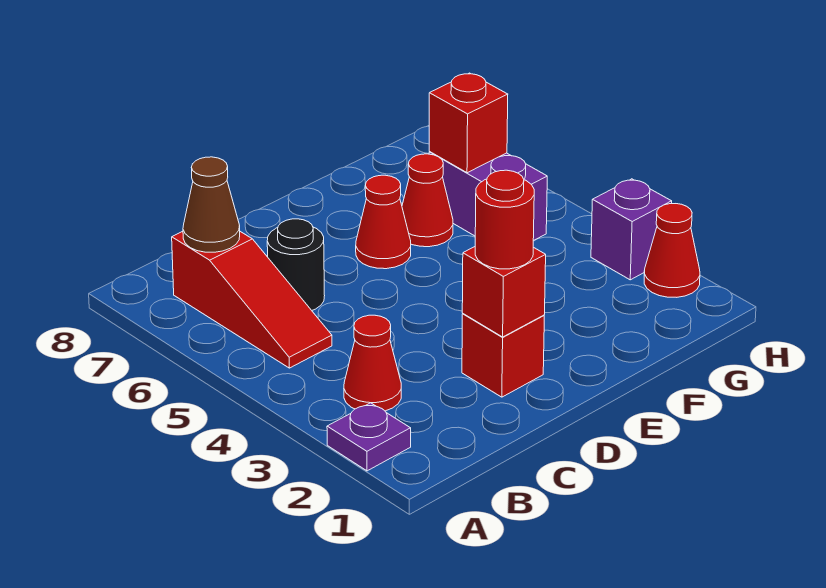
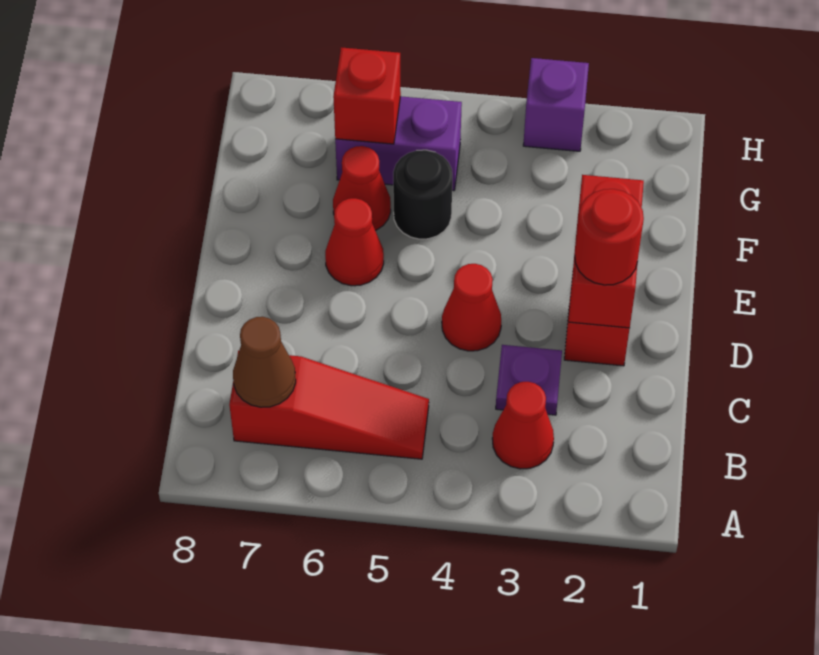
purple plate A2 level 1 -> purple plate C3 level 1
black round brick C6 level 1 -> black round brick F5 level 1
red brick D2 level 2 -> red brick D2:E2 level 2
red cone H2 level 1 -> red cone D4 level 1

